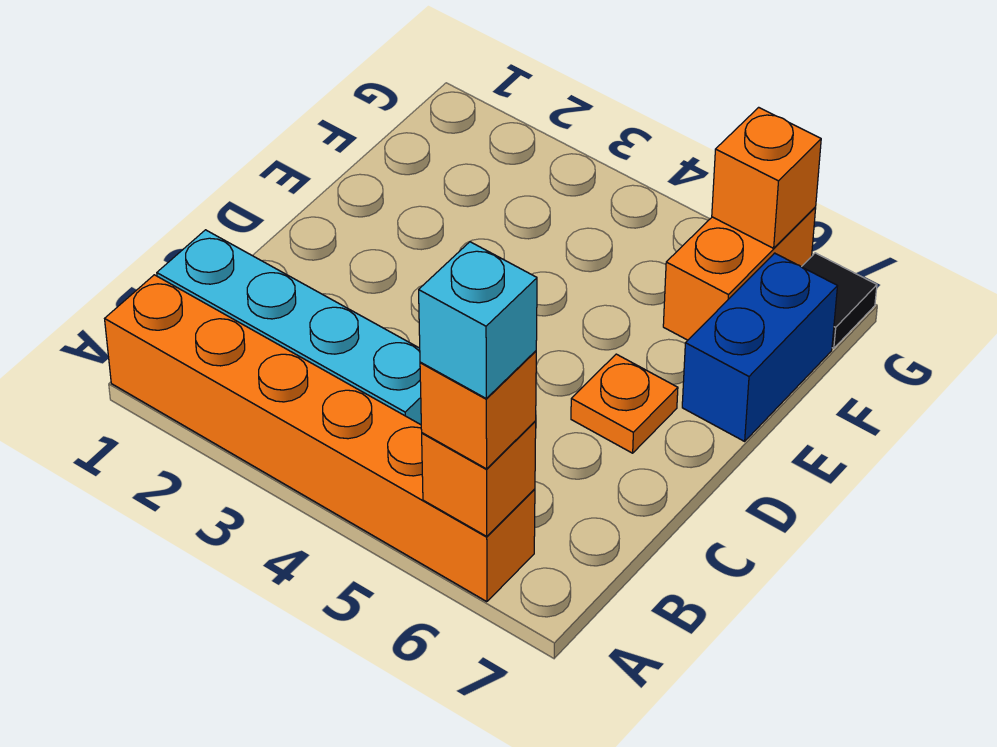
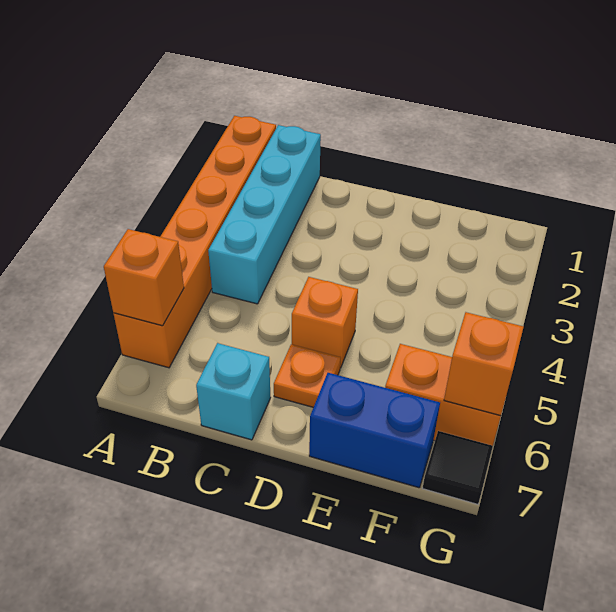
orange brick A6 level 3 -> orange brick D5 level 1
cyan brick A6 level 4 -> cyan brick C7 level 1

